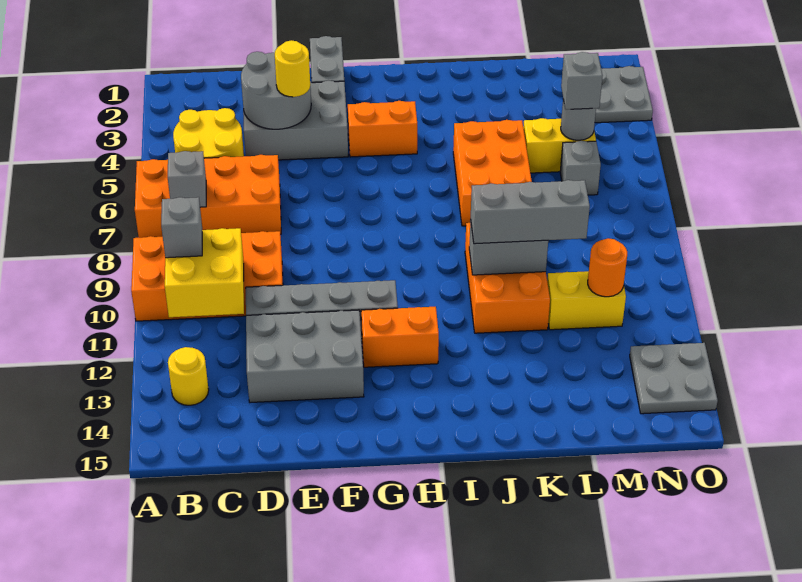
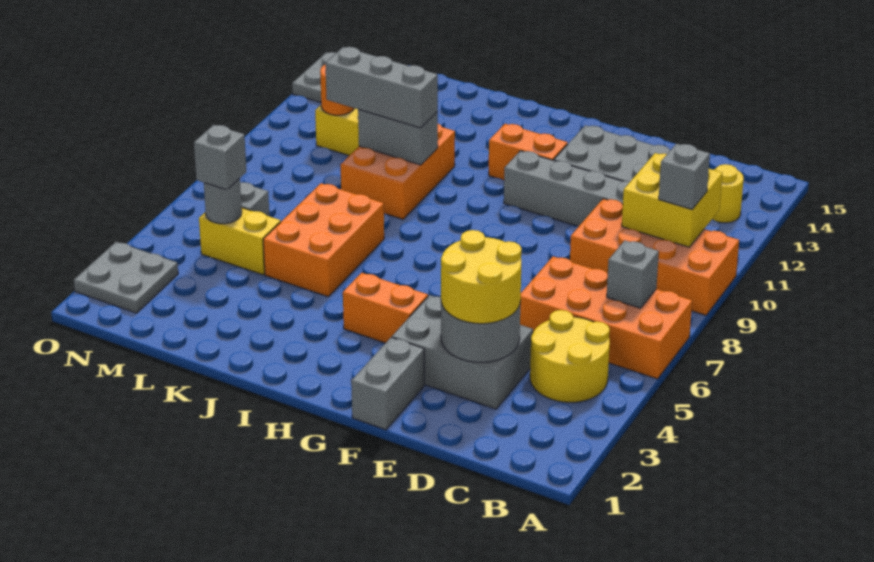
yellow round brick E4 level 3 -> yellow round brick D3:E4 level 3

